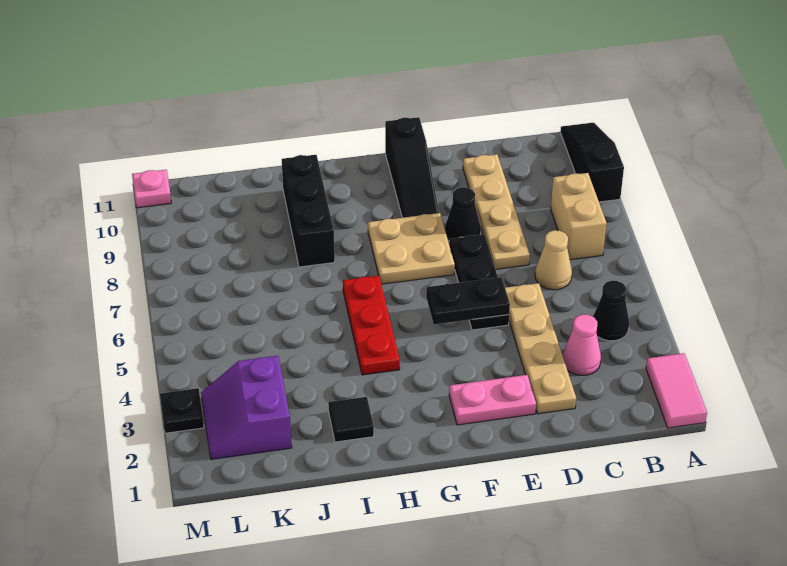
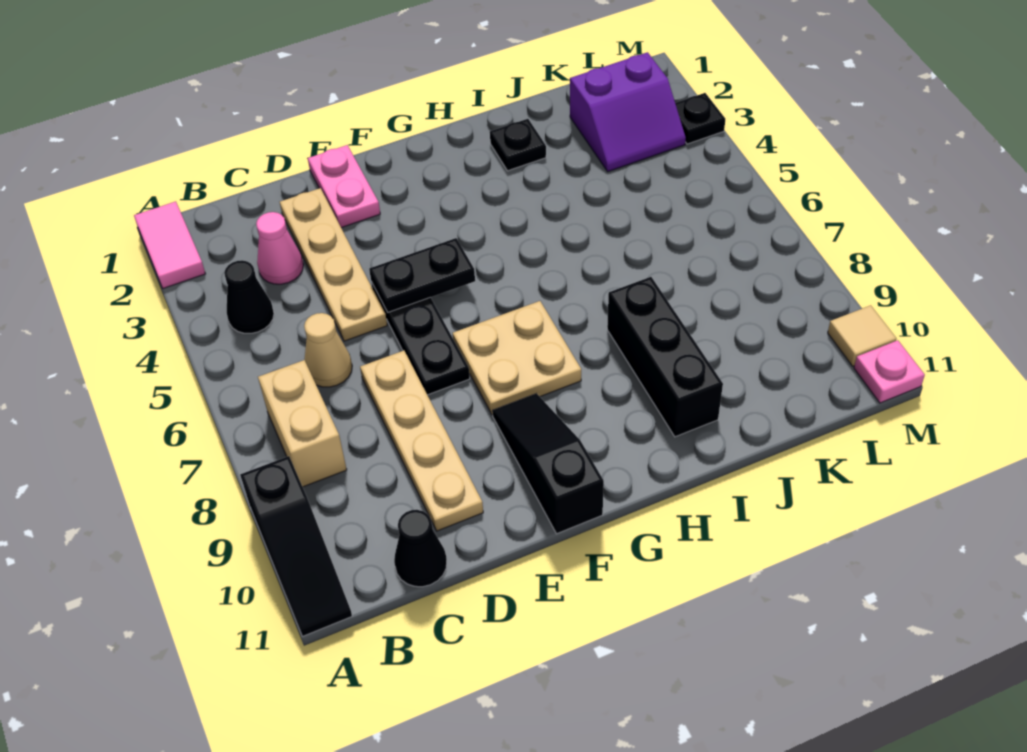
pink plate E2:F2 level 1 -> pink plate E1:E2 level 1
black cone E8 level 1 -> black cone C11 level 1
red plate H4:H6 level 1 -> none
black tile I2 level 1 -> black plate I2 level 1
purple slope K2:L3 level 1 top K -> purple slope K2:L3 level 1 top 2
none -> tan tile M10 level 1

